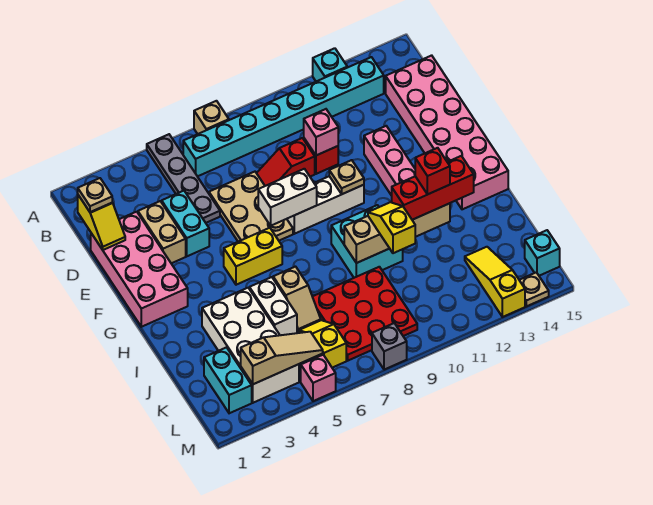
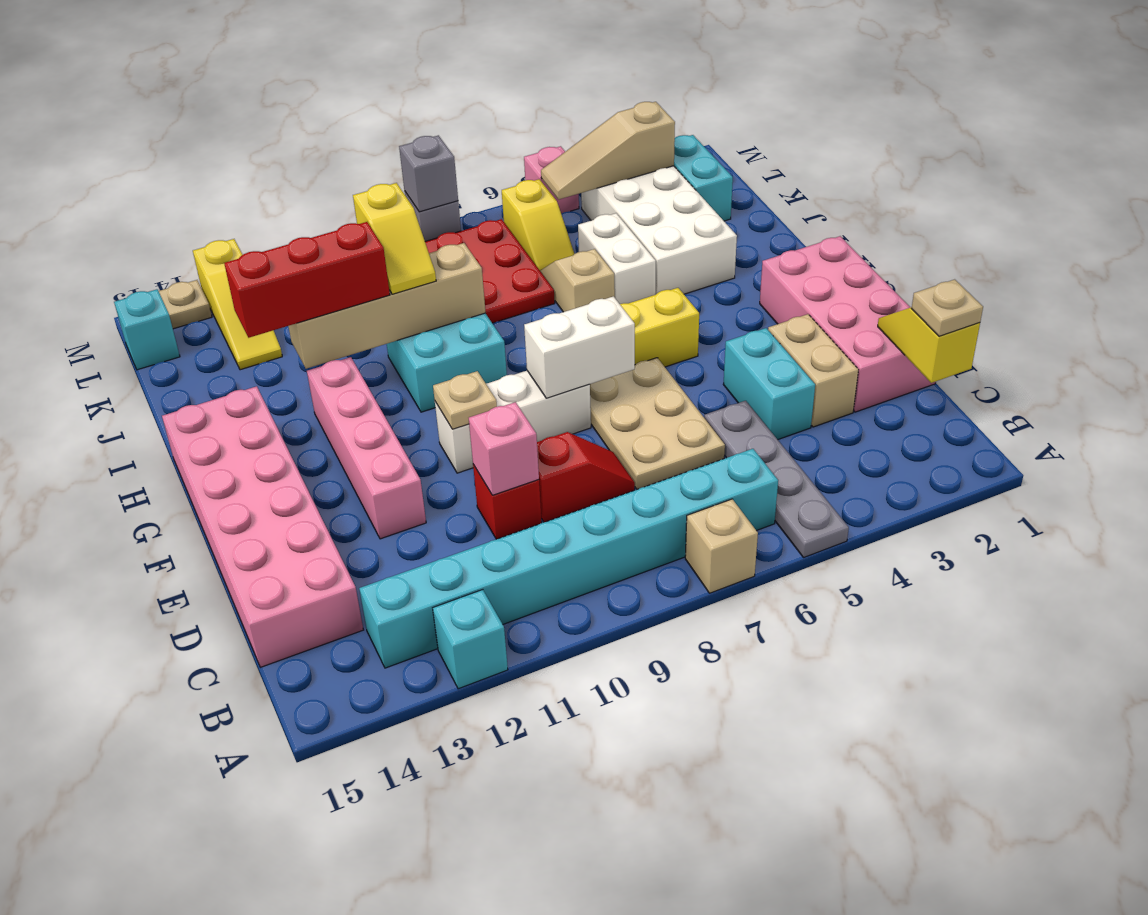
red brick I12 level 4 -> none
none -> grey brick M8 level 2

